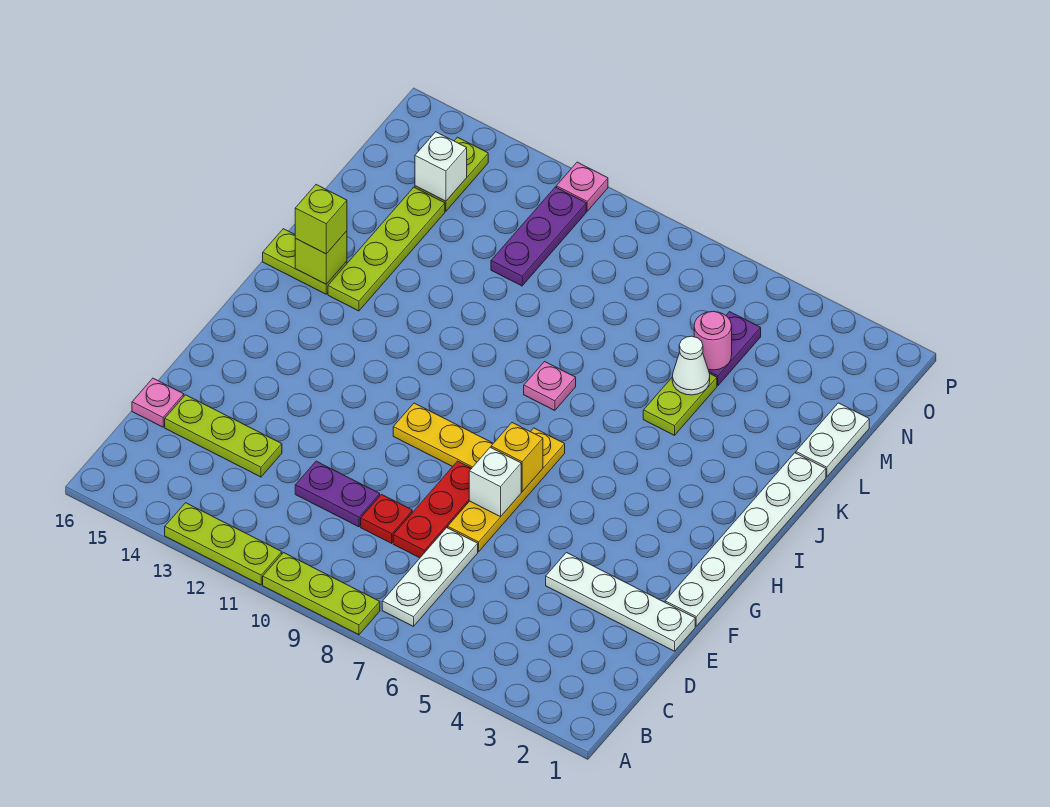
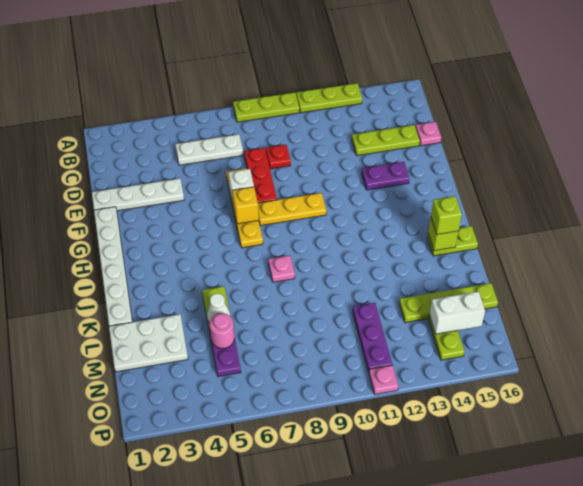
white plate B7:D7 level 1 -> white plate C5:C7 level 1
purple plate D10:D11 level 1 -> purple plate F13:F14 level 1
lime plate J14:M14 level 1 -> lime plate M13:M16 level 1
white plate L1:M1 level 1 -> white plate L1:M3 level 1
white brick N14 level 2 -> white brick N14:N15 level 2

